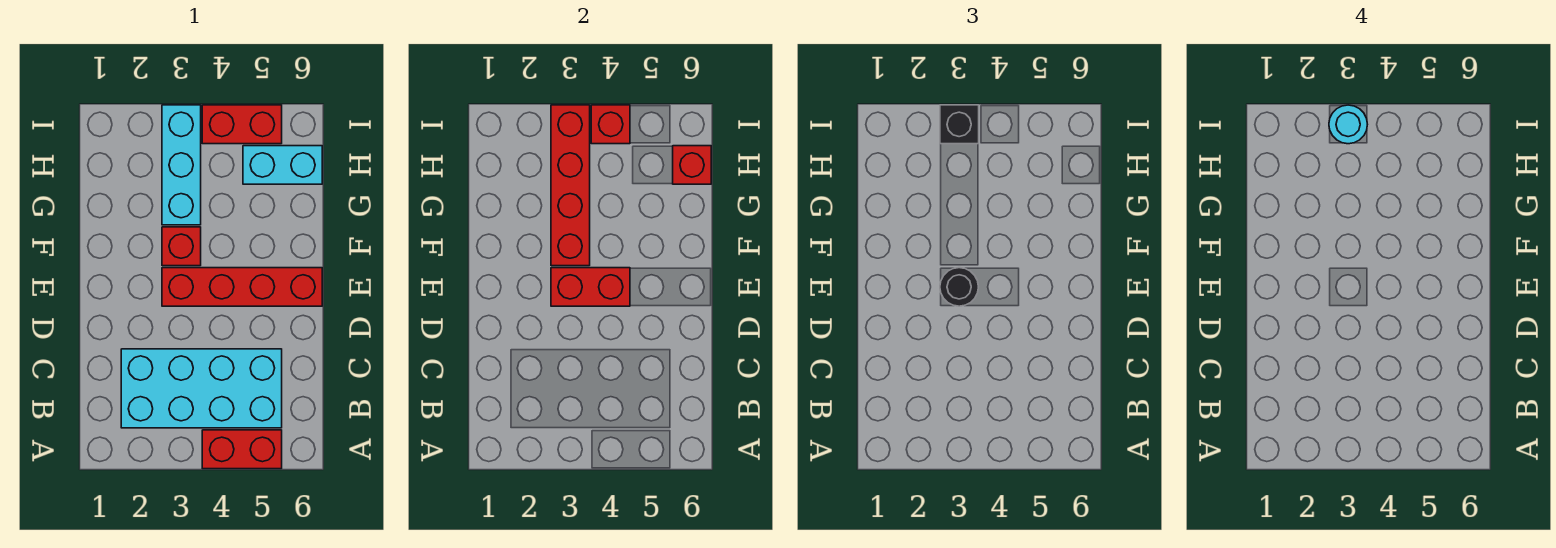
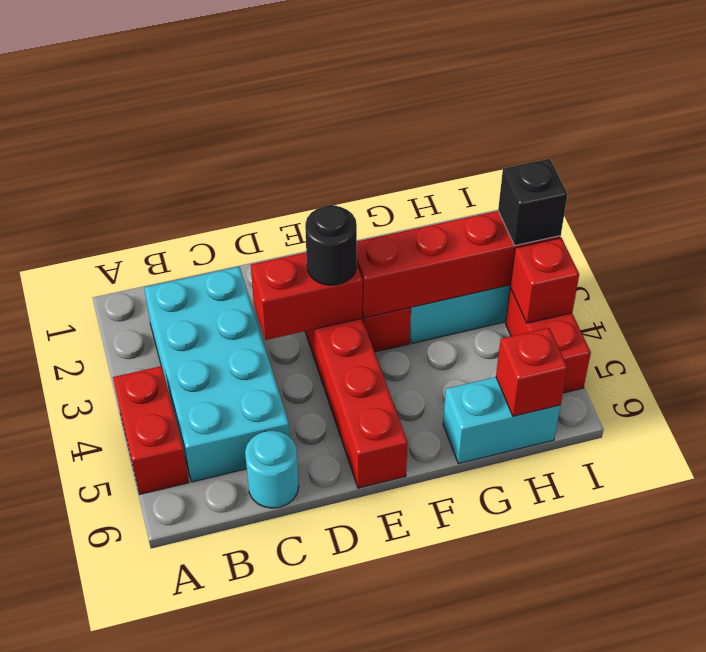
red brick E3:E4 level 2 -> red brick D3:E3 level 2
cyan brick H5:H6 level 1 -> cyan brick G6:H6 level 1
cyan round brick I3 level 4 -> cyan round brick C6 level 1

